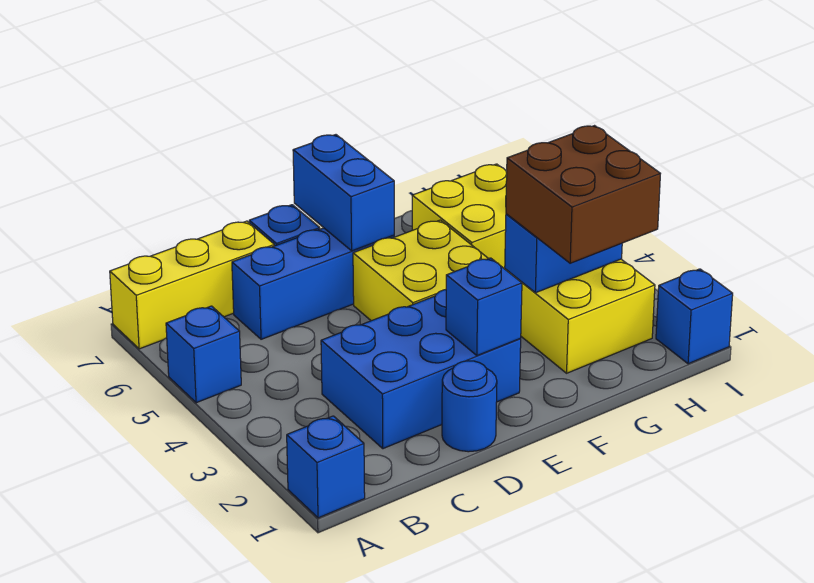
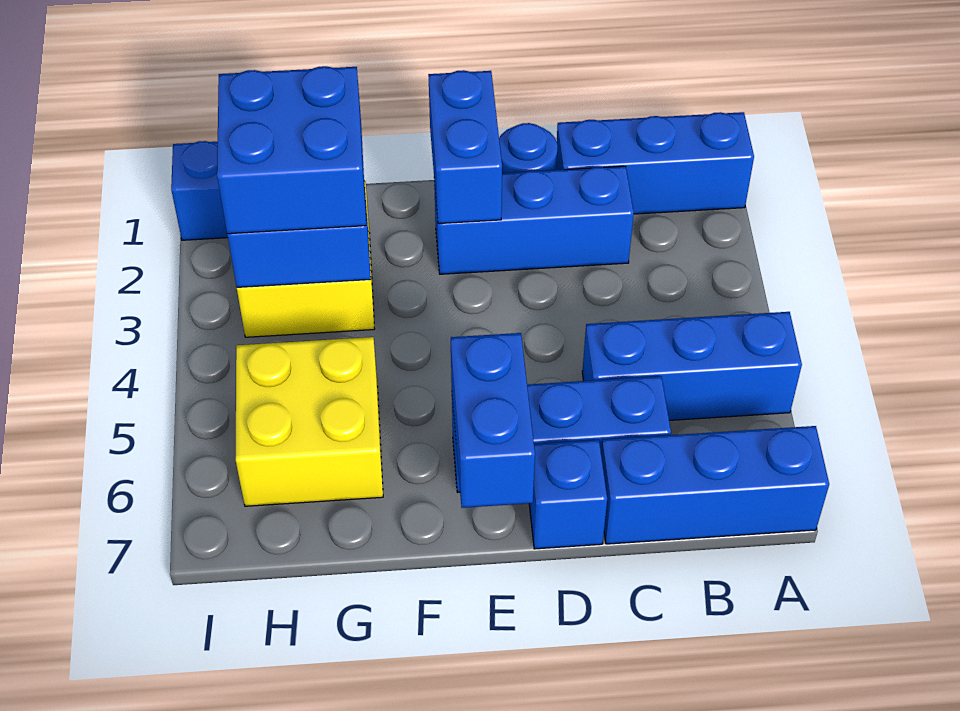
blue brick A1 level 1 -> blue brick A1:C1 level 1
blue brick A5 level 1 -> blue brick A5:C5 level 1
yellow brick A7:C7 level 1 -> blue brick A7:C7 level 1
blue brick C2:E3 level 1 -> blue brick C2:E2 level 1
blue brick E2 level 2 -> blue brick E1:E2 level 2
yellow brick E4:F5 level 1 -> none
brown brick G2:H3 level 3 -> blue brick G2:H3 level 3

